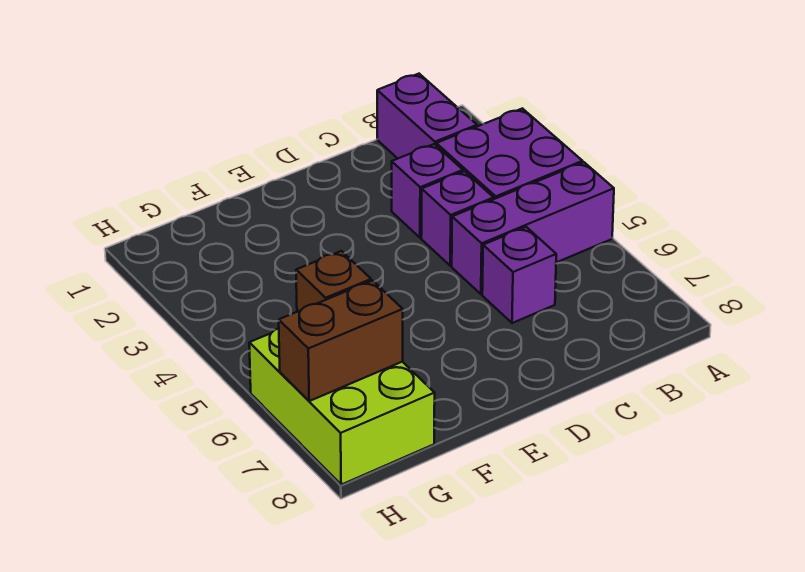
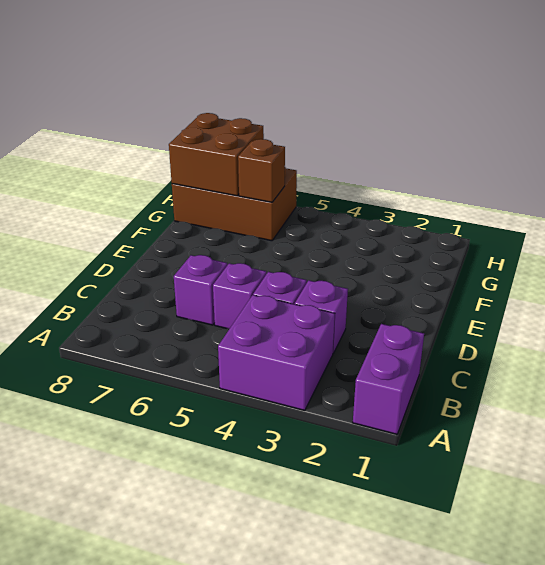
purple brick A5:C5 level 1 -> purple brick C5 level 1
purple brick B1:B2 level 1 -> purple brick A1:B1 level 1
lime brick G6:H8 level 1 -> brown brick G6:H8 level 1
brown brick G7:H7 level 2 -> brown brick G7:H8 level 2

